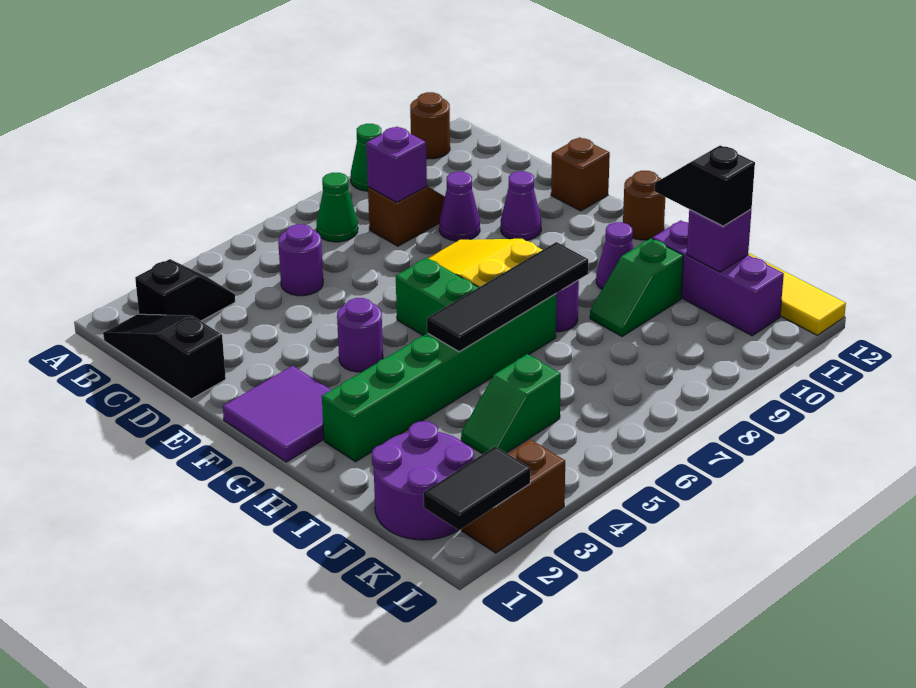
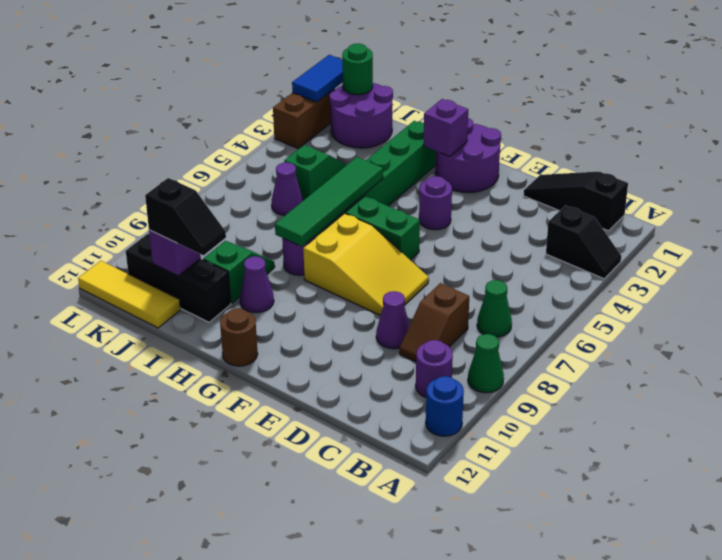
brown round brick A11 level 1 -> blue round brick A11 level 1
black slope B1:D1 level 1 top D -> black slope B1:D1 level 1 top B
black slope B2:B3 level 1 top 2 -> black slope A3:B3 level 1 top B
purple round brick C5 level 1 -> purple round brick B10 level 1
purple brick C8 level 2 -> purple brick G2 level 2
purple cone E10 level 1 -> purple cone J6 level 1
brown brick E12 level 1 -> none
purple tile F1:G2 level 1 -> purple round brick F1:G2 level 1
black tile H5:H8 level 2 -> green tile H5:H8 level 2
purple brick I11:K11 level 1 -> black brick I11:K11 level 1
none -> green round brick K1 level 2
black tile L1:L2 level 2 -> blue tile L1:L2 level 2

